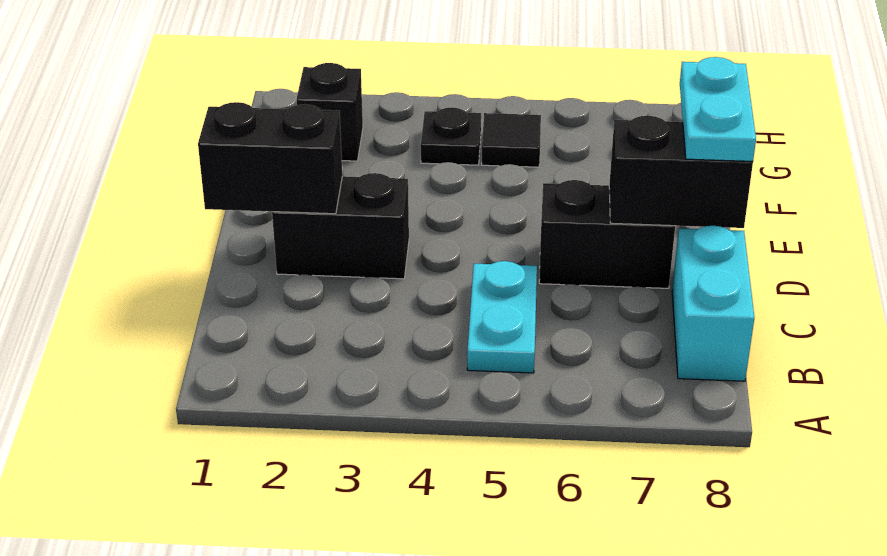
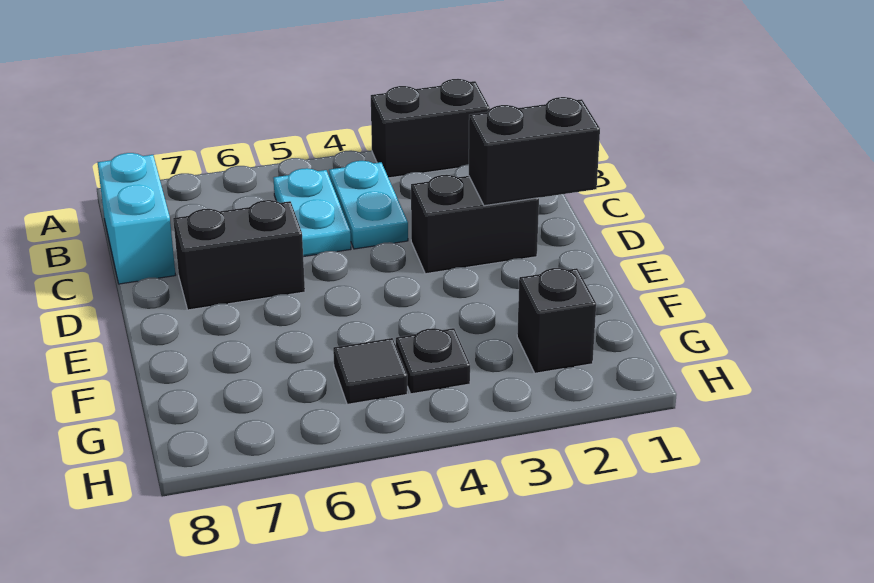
black brick D7:D8 level 2 -> black brick A2:A3 level 1
cyan plate D8:E8 level 3 -> cyan plate B4:C4 level 1

